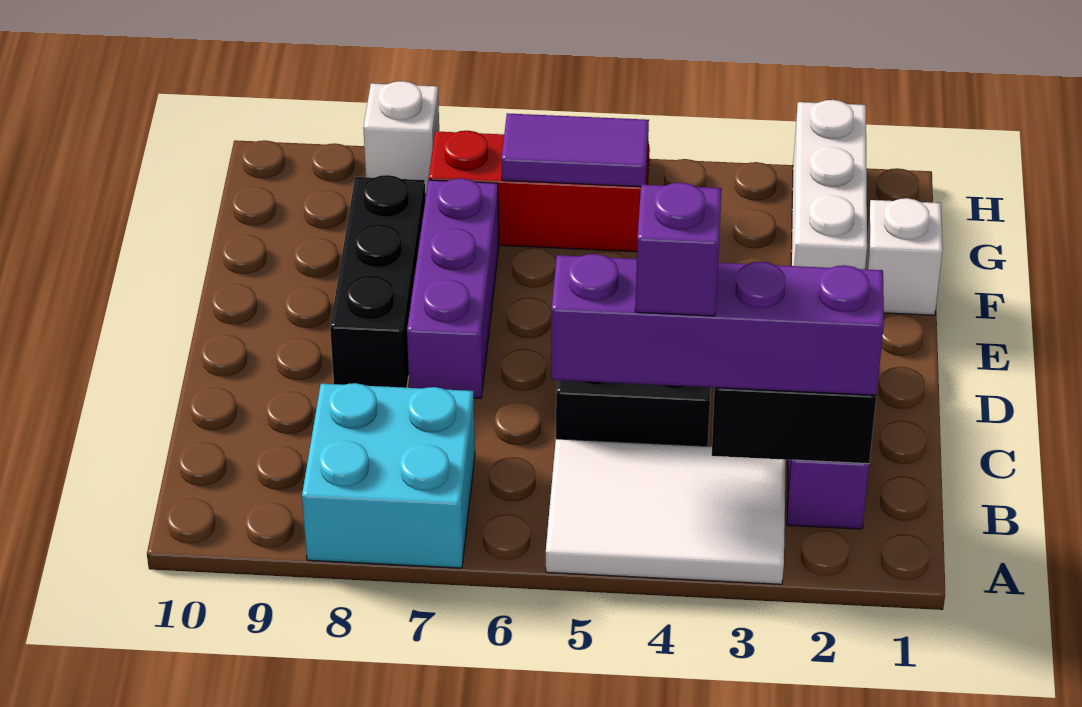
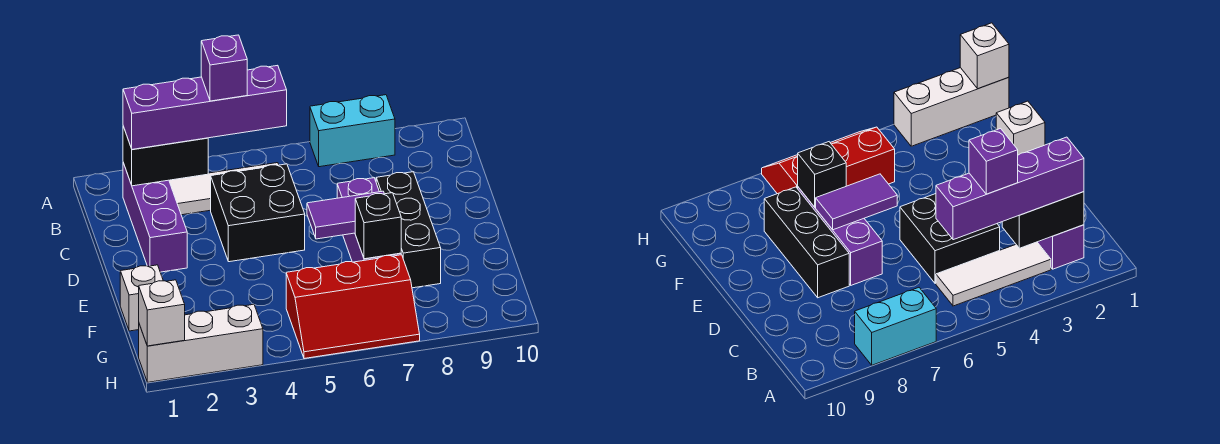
white tile A3:B5 level 1 -> white tile B3:B5 level 1
cyan brick A7:B8 level 1 -> cyan brick A7:A8 level 1
white brick F2:H2 level 1 -> white brick H1:H3 level 1
none -> black brick F7 level 2
purple tile G5:G6 level 2 -> purple tile E6:E7 level 2
white brick H8 level 1 -> white brick H1 level 2

